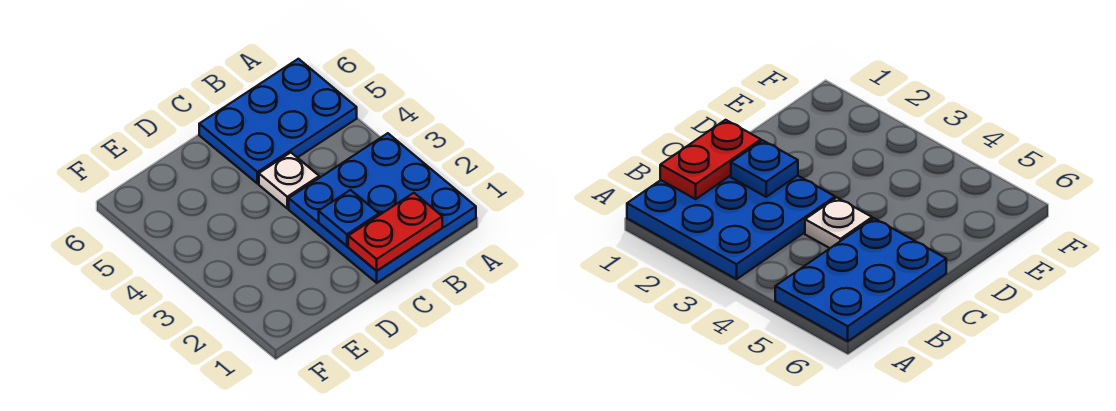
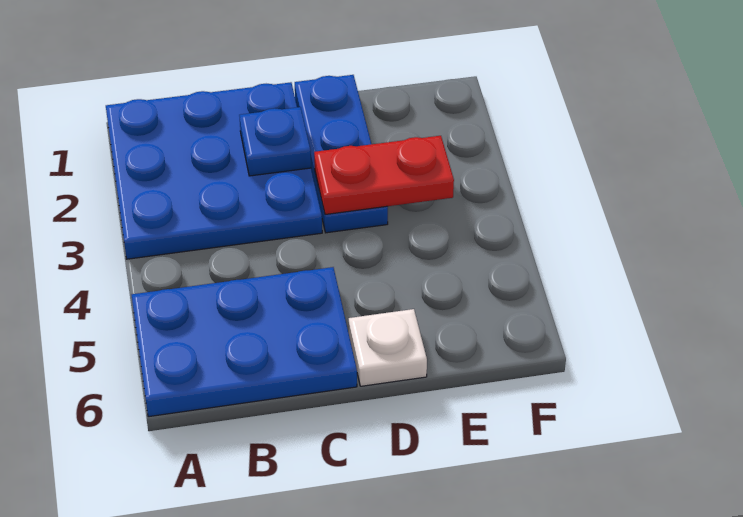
red plate B1:C1 level 2 -> red plate D3:E3 level 2
white plate C4 level 1 -> white plate D6 level 1
none -> blue plate D1:D3 level 1

